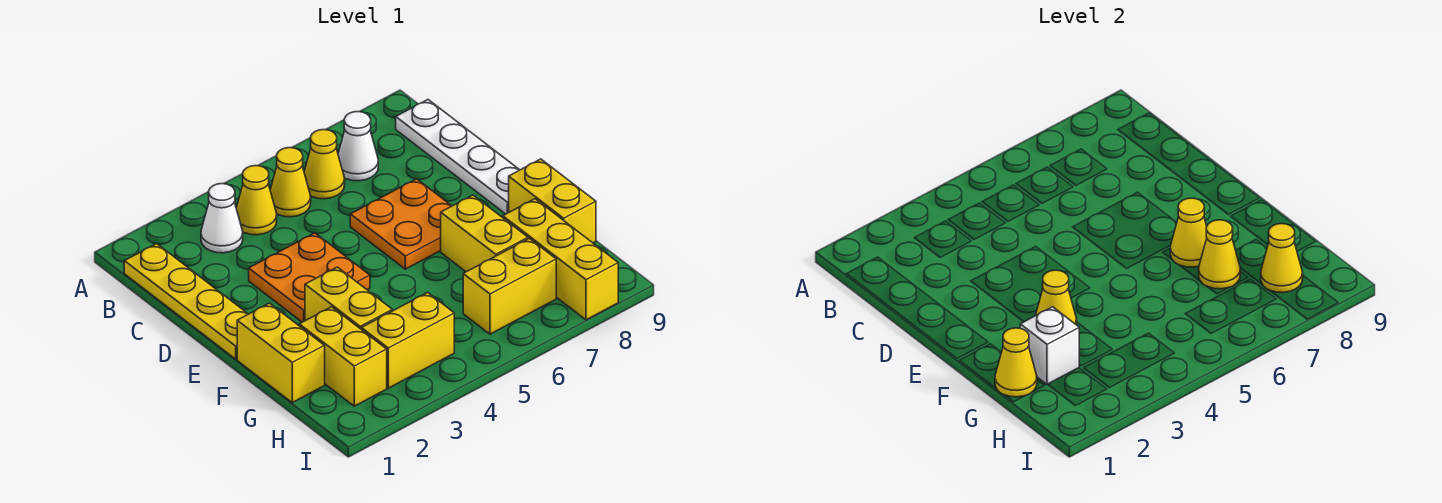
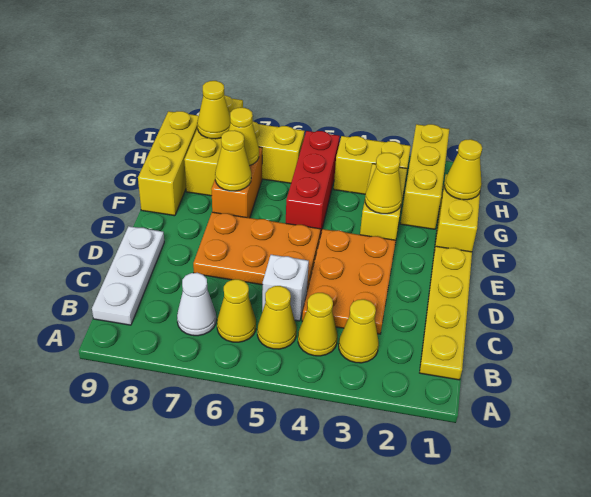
white cone B3 level 1 -> yellow cone B3 level 1
white plate B9:E9 level 1 -> white plate B9:D9 level 1
orange plate D3:E4 level 1 -> orange plate C3:E4 level 1
orange plate D6:E7 level 1 -> orange plate D5:E7 level 1
none -> red brick F5:H5 level 1
yellow brick F7:G7 level 1 -> orange brick F7:G7 level 1
yellow brick F9:G9 level 1 -> yellow brick F9:H9 level 1
yellow brick G2:H2 level 1 -> yellow brick G2:I2 level 1
white brick G2 level 2 -> white brick C5 level 1

